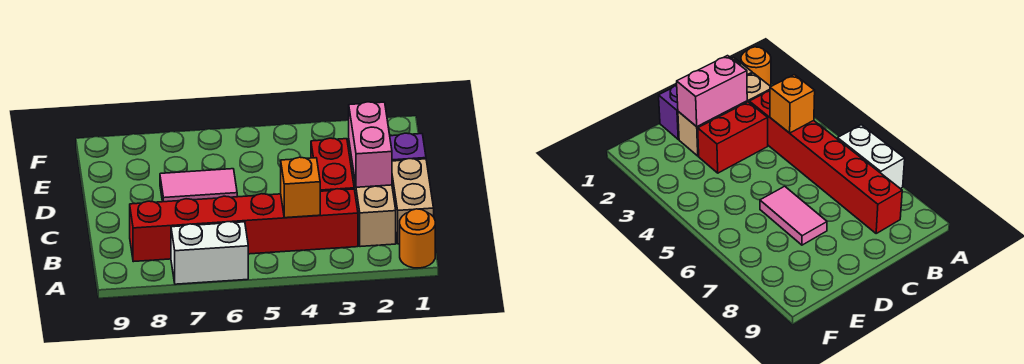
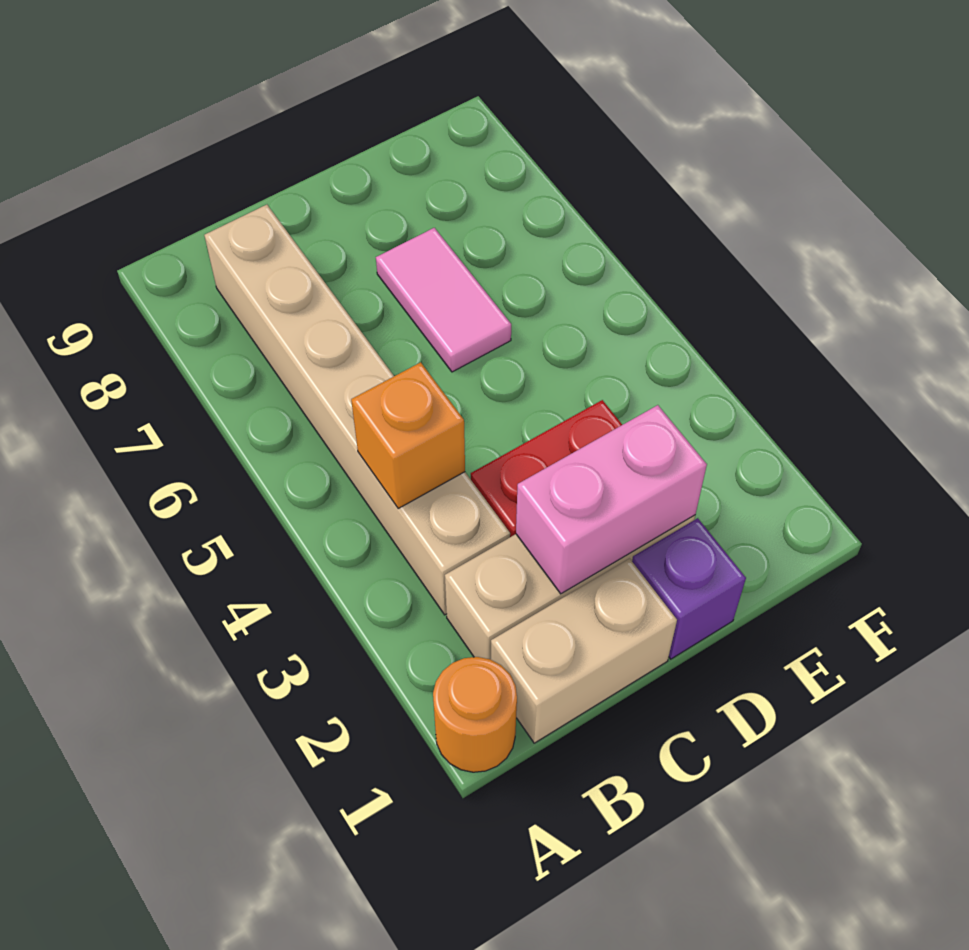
white brick A6:A7 level 1 -> none
red brick B3:B8 level 1 -> tan brick B3:B8 level 1

